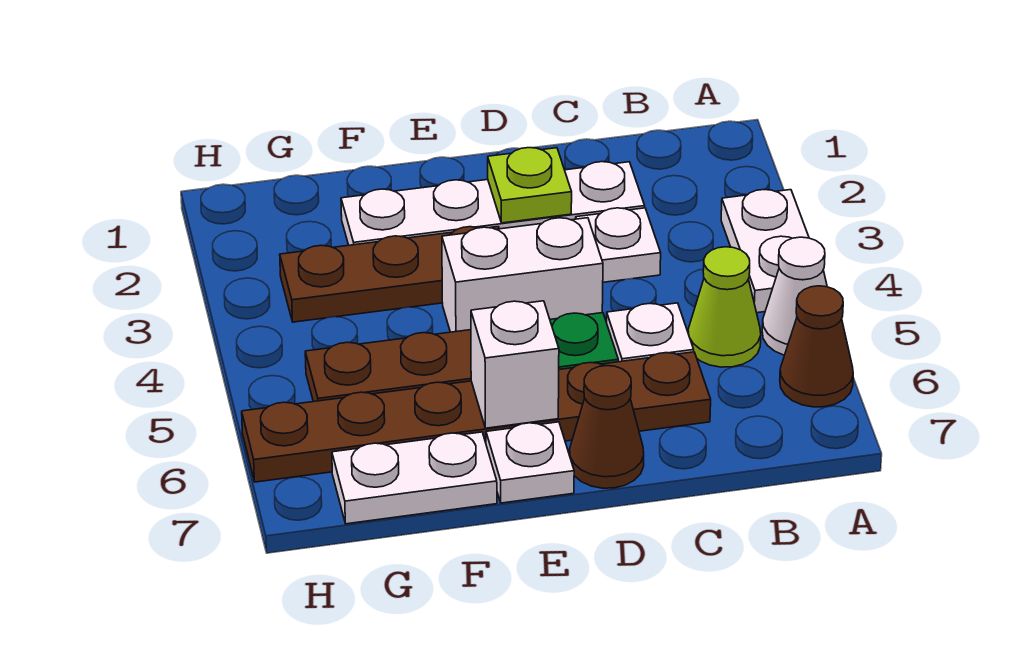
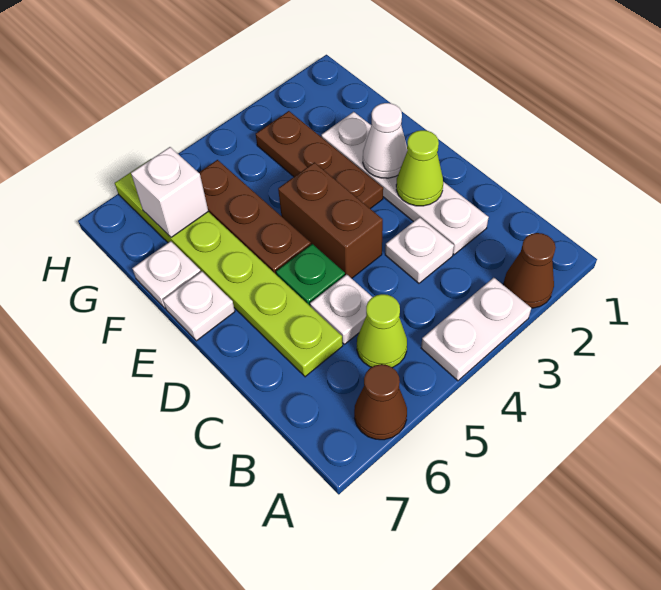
white cone A5 level 1 -> white cone E2 level 2
brown plate C6:H6 level 1 -> lime plate C6:H6 level 1
lime plate D2 level 2 -> lime cone D2 level 2
white brick D4:E4 level 1 -> brown brick D4:E4 level 1
brown cone D7 level 1 -> brown cone A2 level 1
white brick E6 level 2 -> white brick G6 level 2
white plate F7:G7 level 1 -> white plate F7 level 1

